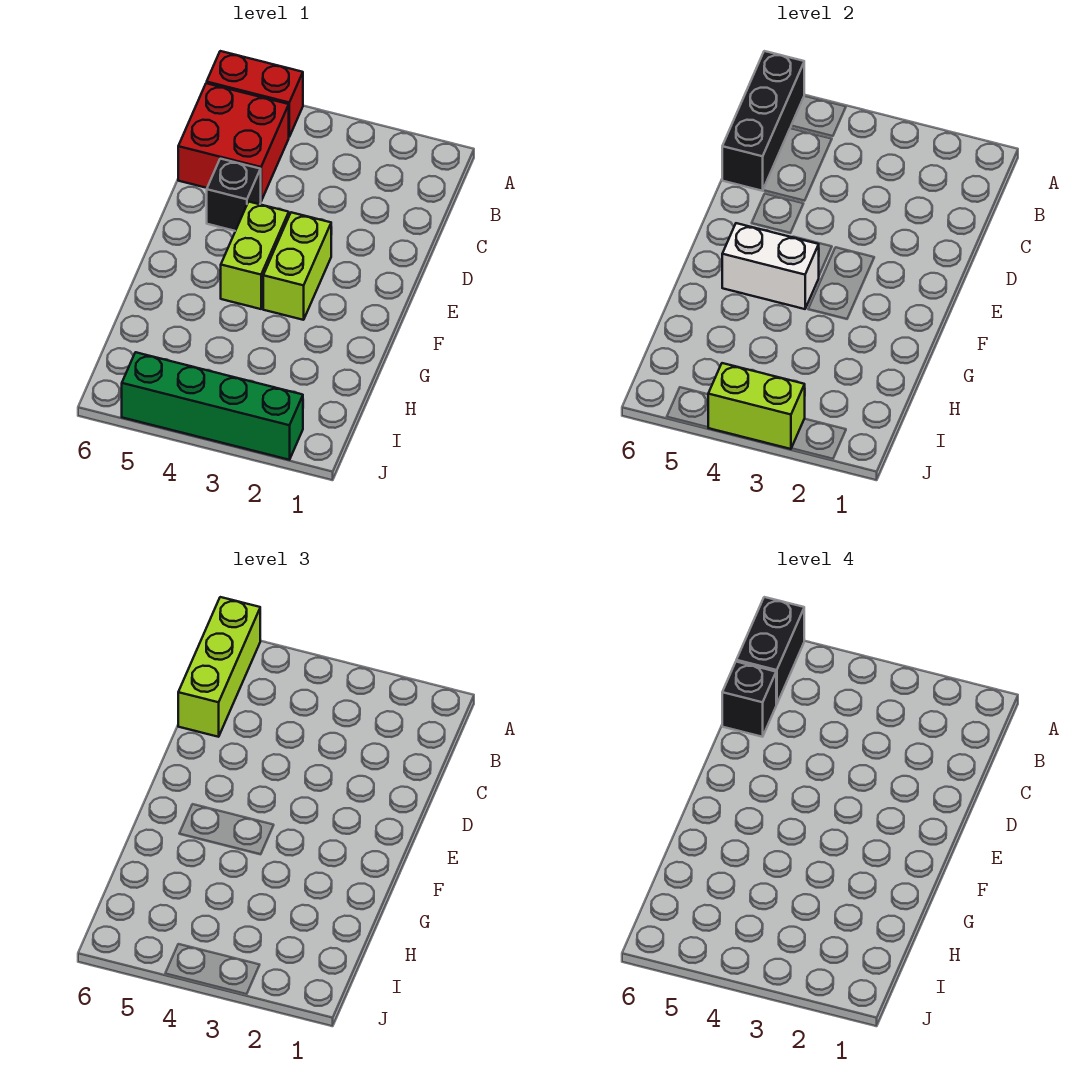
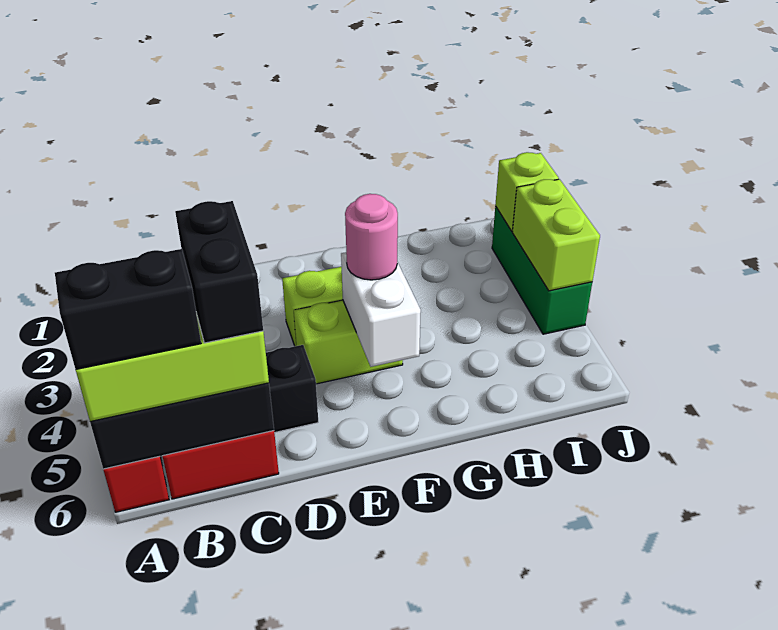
black brick C6 level 4 -> black brick C5:C6 level 4
none -> pink round brick F4 level 3
green brick J2:J5 level 1 -> green brick J2:J4 level 1
none -> lime brick J2 level 2

